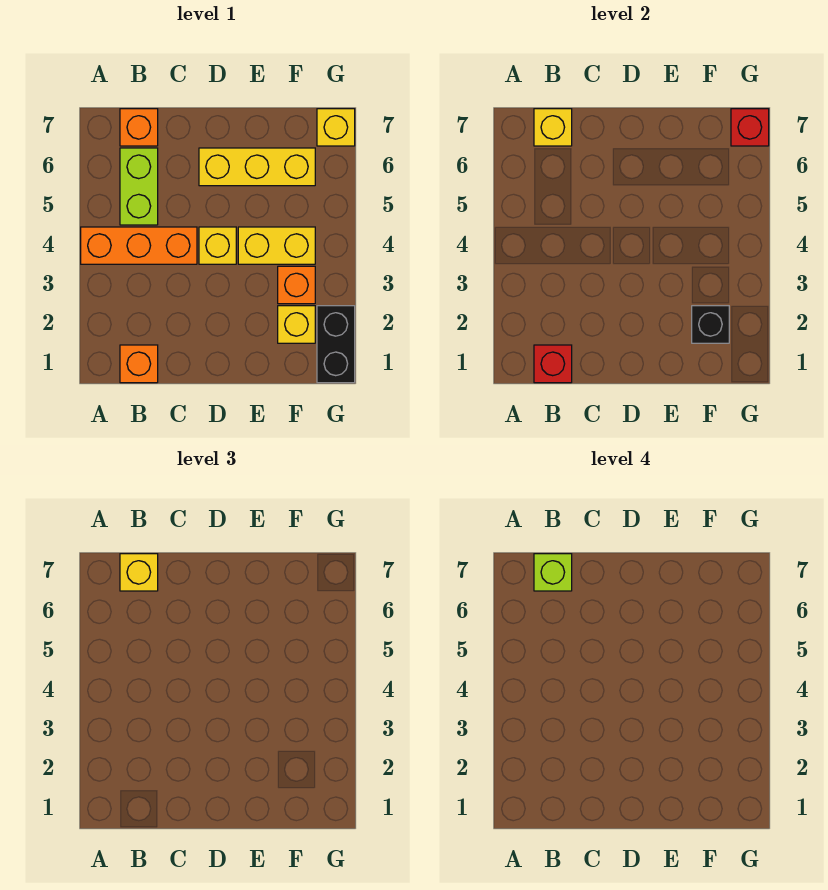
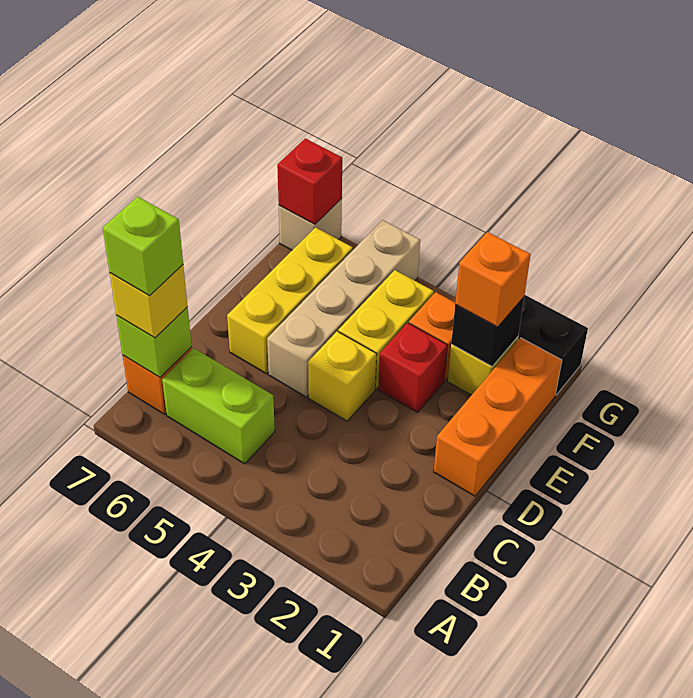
orange brick A4:C4 level 1 -> orange brick D1:F1 level 1
orange brick B1 level 1 -> orange brick F2 level 3
red brick B1 level 2 -> red brick E3 level 1
yellow brick B7 level 2 -> lime brick B7 level 2
none -> tan brick D5:G5 level 1
yellow brick G7 level 1 -> tan brick G7 level 1

